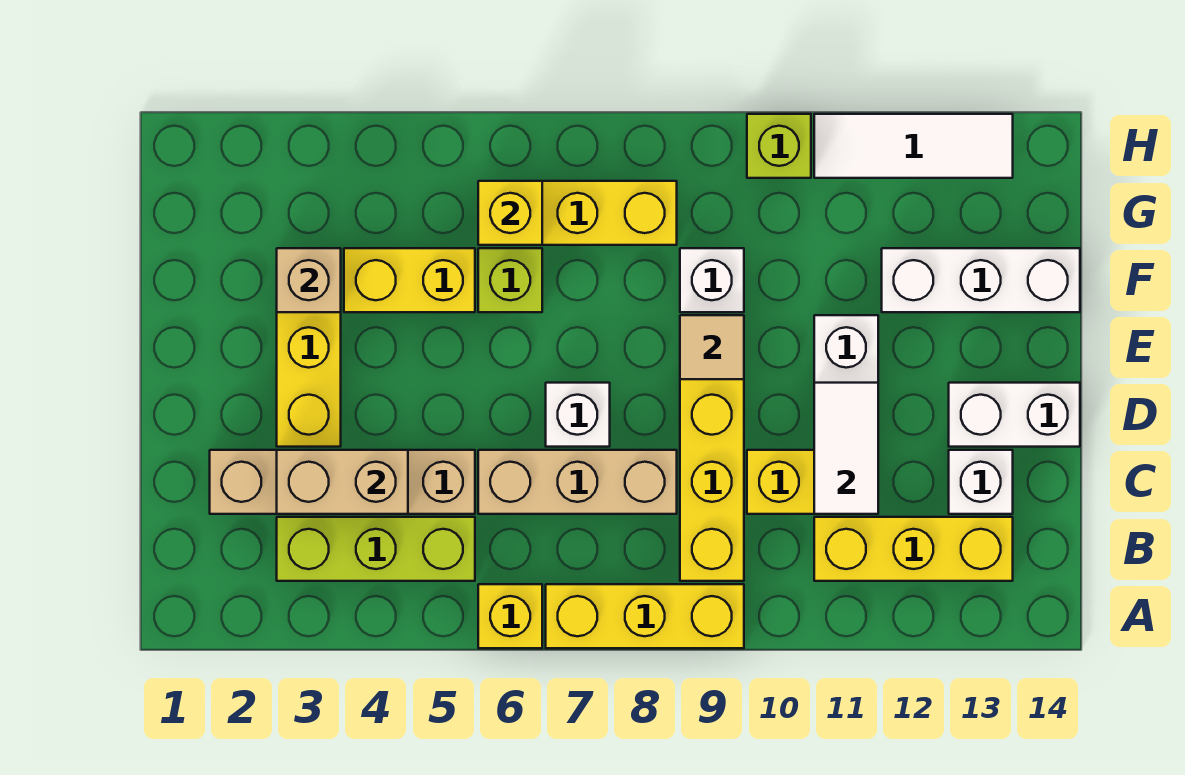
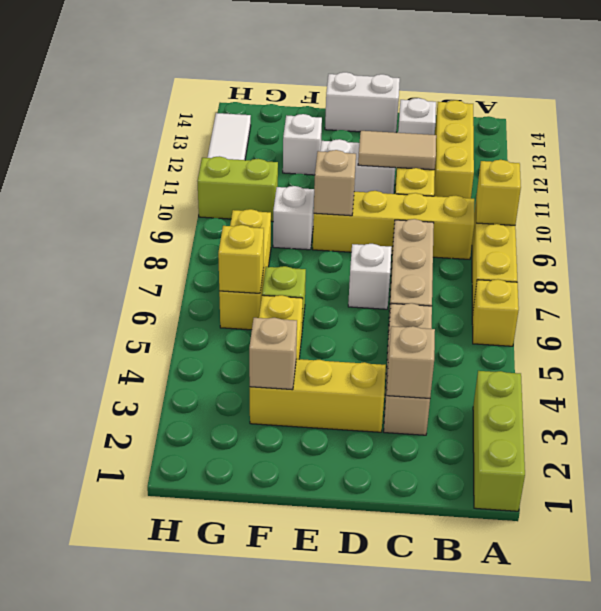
none -> yellow brick A9 level 2
lime brick B3:B5 level 1 -> lime brick A1:A3 level 1
tan brick C2:C5 level 1 -> tan brick C3:C5 level 1
tan brick C3:C4 level 2 -> tan brick C3 level 2
white tile C11:D11 level 2 -> tan tile C11:D11 level 2
white brick D13:D14 level 1 -> white brick D14:E14 level 1
tan tile E9 level 2 -> tan brick E9 level 2
white brick F12:F14 level 1 -> white brick F12 level 1
lime brick H10 level 1 -> lime brick G10:H10 level 1

